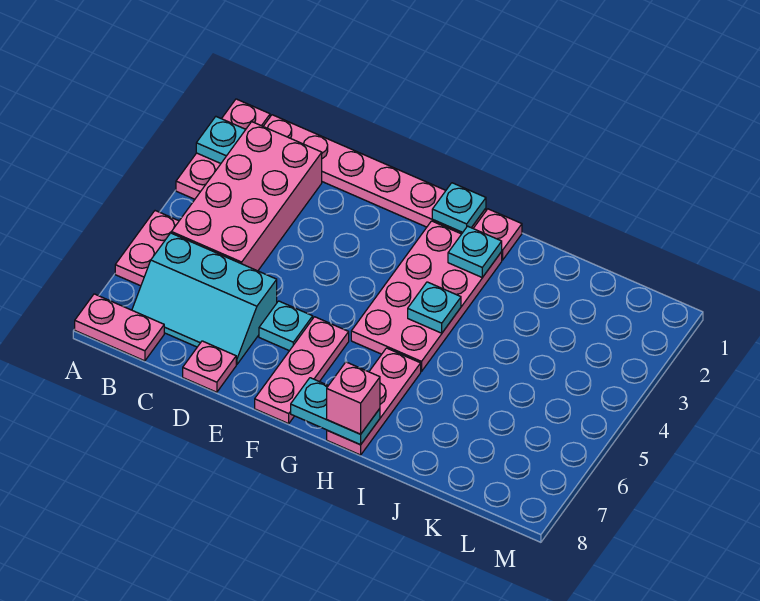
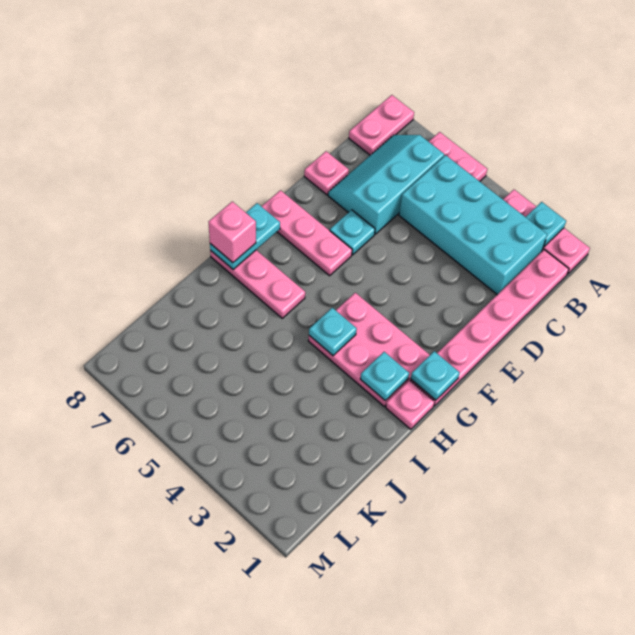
pink brick B2:C5 level 1 -> cyan brick B2:C5 level 1
pink plate G2:H5 level 1 -> pink plate G2:H4 level 1

